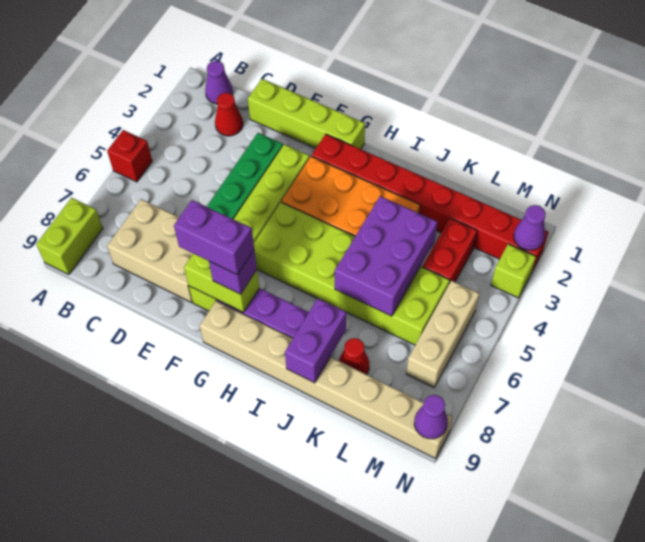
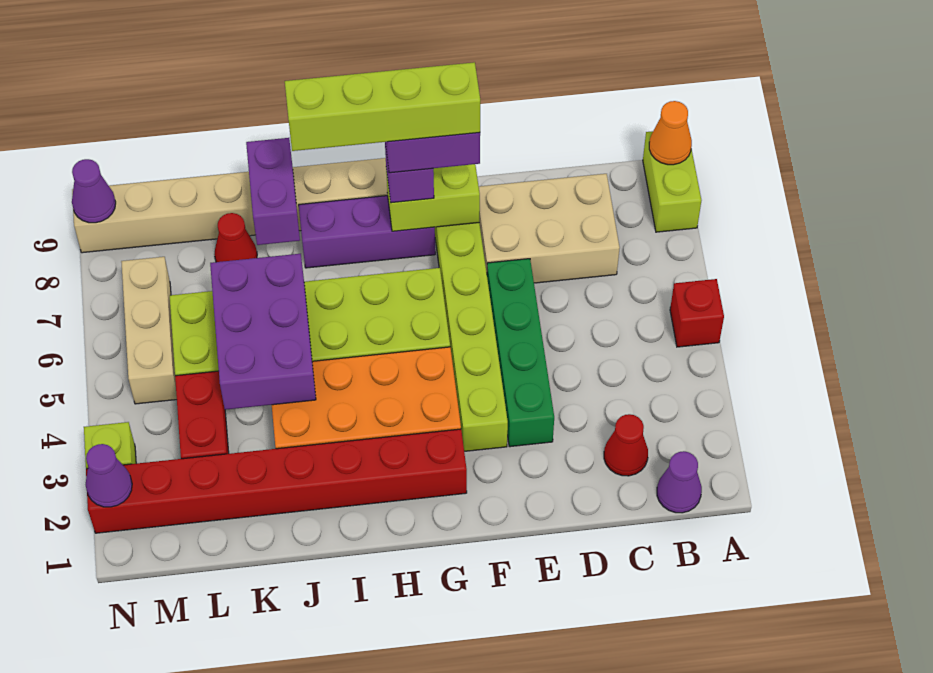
none -> orange cone A9 level 2
lime brick D1:G1 level 1 -> lime brick F8:I8 level 5

